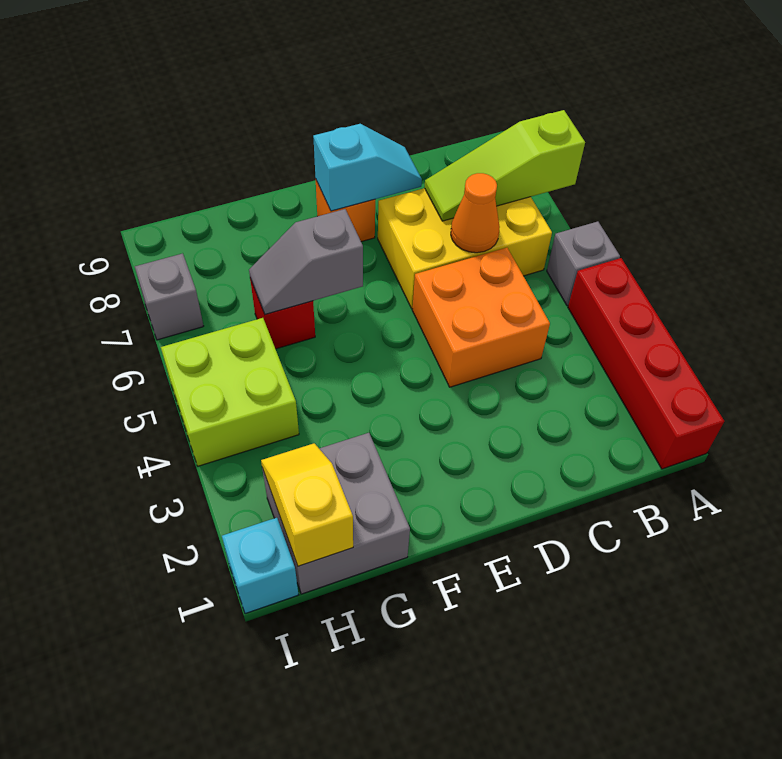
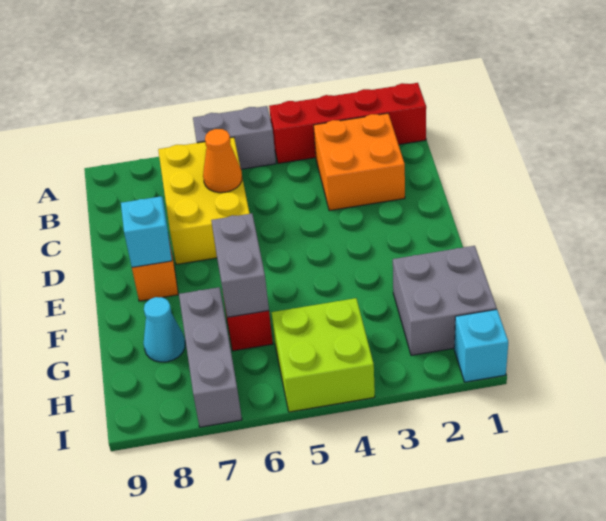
grey brick A5 level 1 -> grey brick A5:A6 level 1
lime slope A7:C7 level 2 top A -> none
orange brick C4:D5 level 1 -> orange brick B2:C3 level 1
grey slope F6:G6 level 2 top F -> grey brick F6:G6 level 2
none -> cyan cone G8 level 1
yellow slope H1:H2 level 2 top 1 -> none
grey brick I7 level 1 -> grey brick G7:I7 level 1

